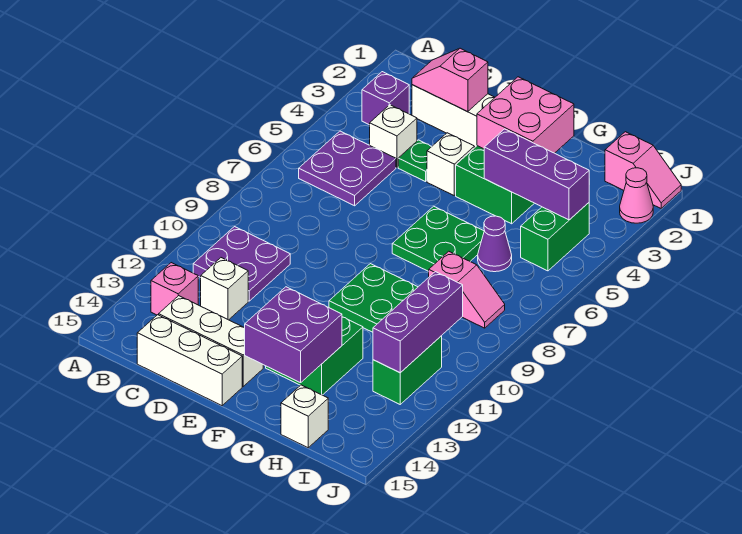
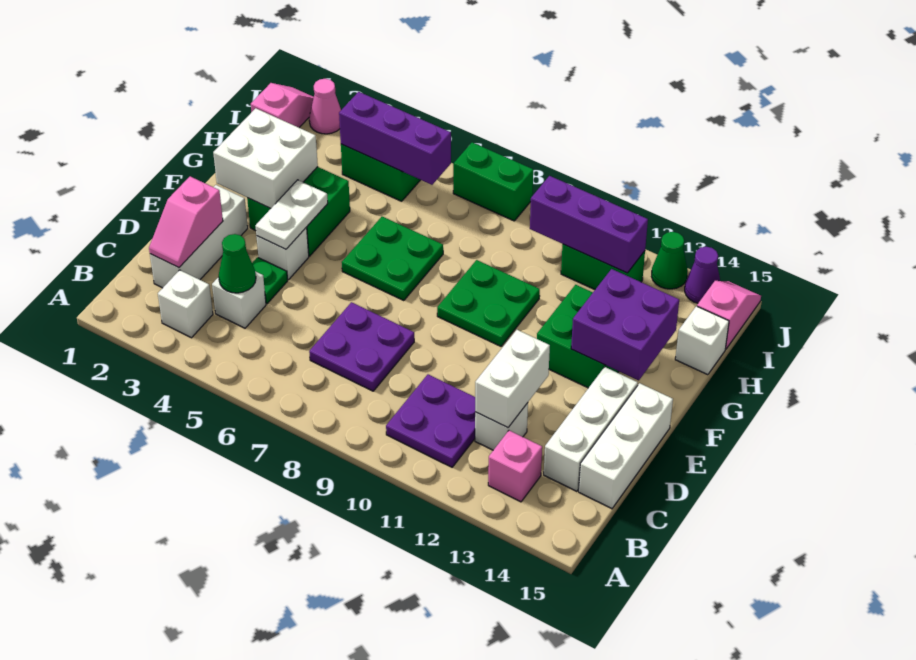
purple brick B3 level 1 -> white brick B3 level 1
purple plate B5:C6 level 1 -> purple plate C7:D8 level 1
none -> green cone C4 level 2
none -> white brick C12:D12 level 2
none -> white plate E4:F4 level 2
pink brick F2:G3 level 2 -> white brick F2:G3 level 2
purple brick G4:I4 level 2 -> purple brick I4:I6 level 2
purple cone H6 level 1 -> purple cone J14 level 1
pink slope H8:I8 level 1 top H -> pink slope I15:J15 level 1 top I
none -> green brick J7:J8 level 1
none -> green cone J13 level 1

